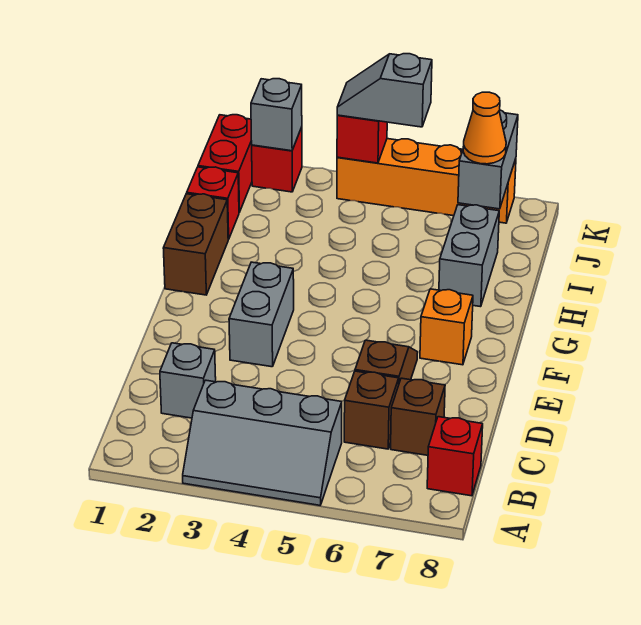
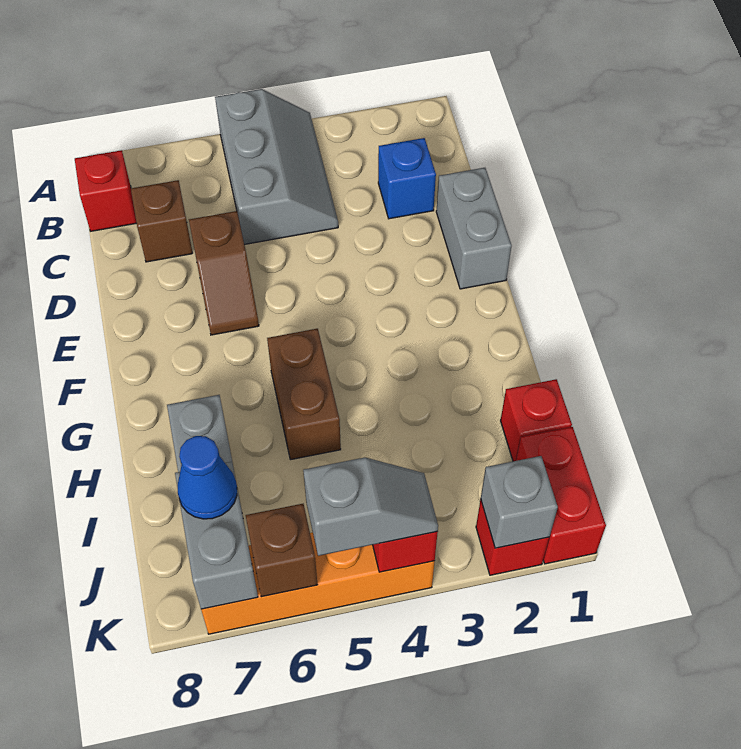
grey slope A3:B5 level 1 top B -> grey slope A4:C5 level 1 top 5
grey brick C2 level 1 -> blue brick C2 level 1
brown brick C6 level 1 -> brown brick K6 level 2
grey brick E3:F3 level 1 -> grey brick D1:E1 level 1
orange brick F7 level 1 -> none
brown brick G1:H1 level 1 -> brown brick G5:H5 level 1
orange cone J7 level 3 -> blue cone J7 level 3

